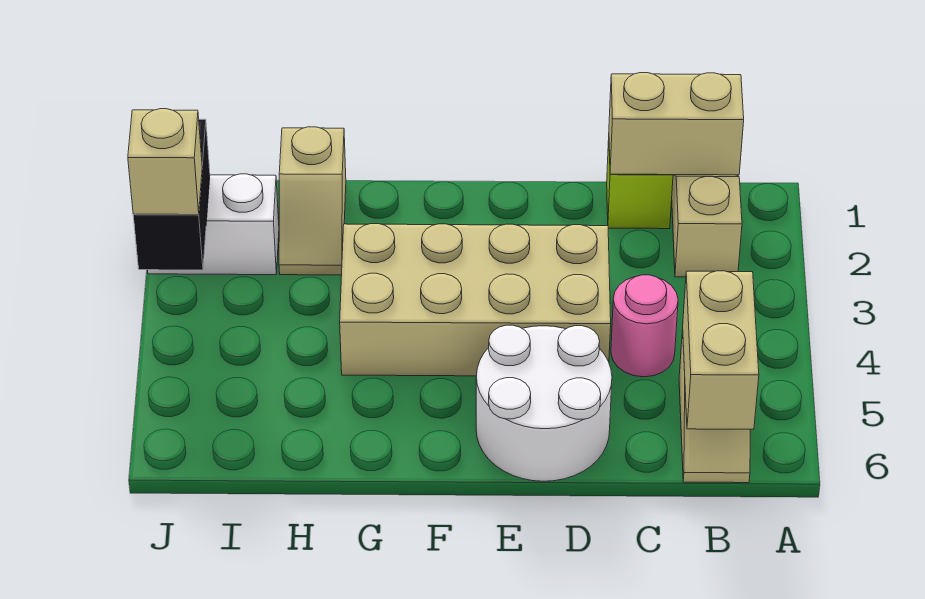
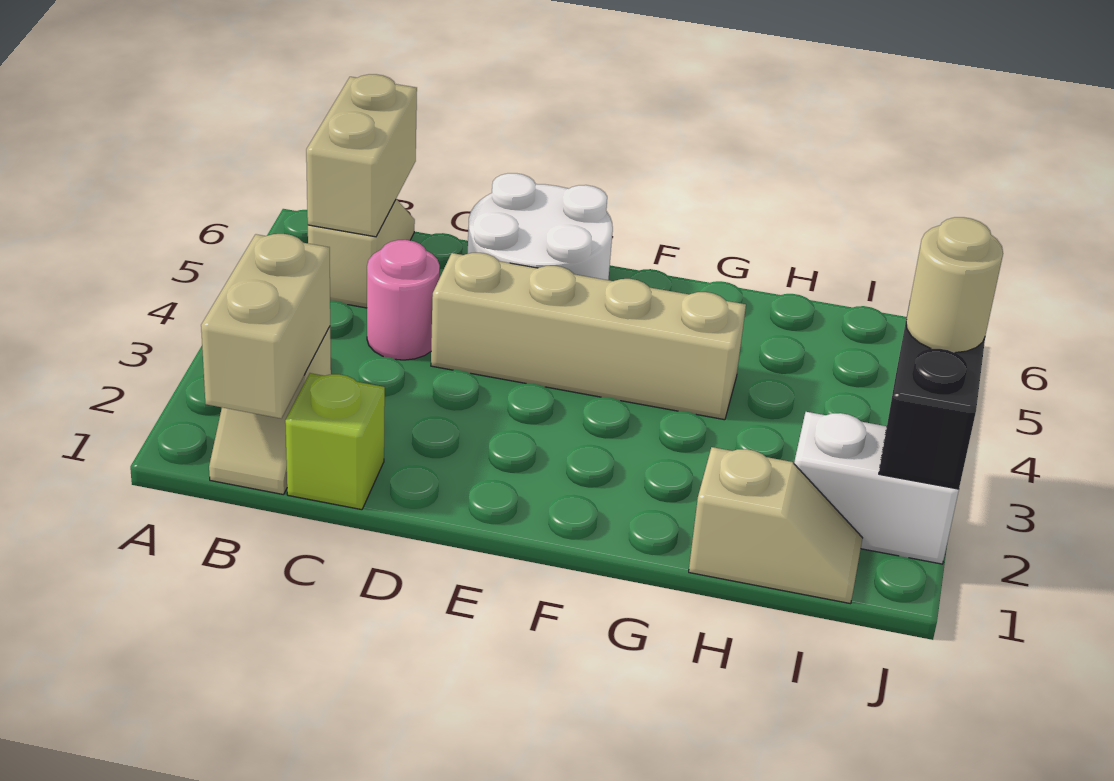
tan brick B1:C1 level 2 -> tan brick B1:B2 level 2
tan brick D3:G4 level 1 -> tan brick D4:G4 level 1
tan slope H1:H2 level 1 top 1 -> tan slope H1:I1 level 1 top H
tan brick J3 level 3 -> tan round brick J3 level 3

